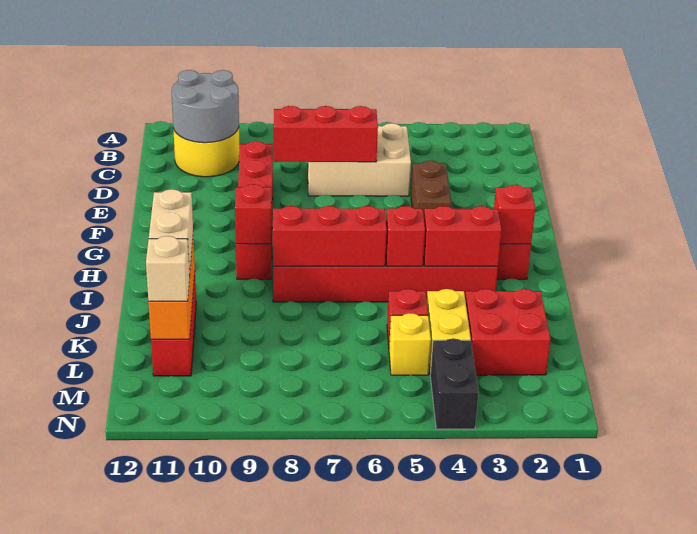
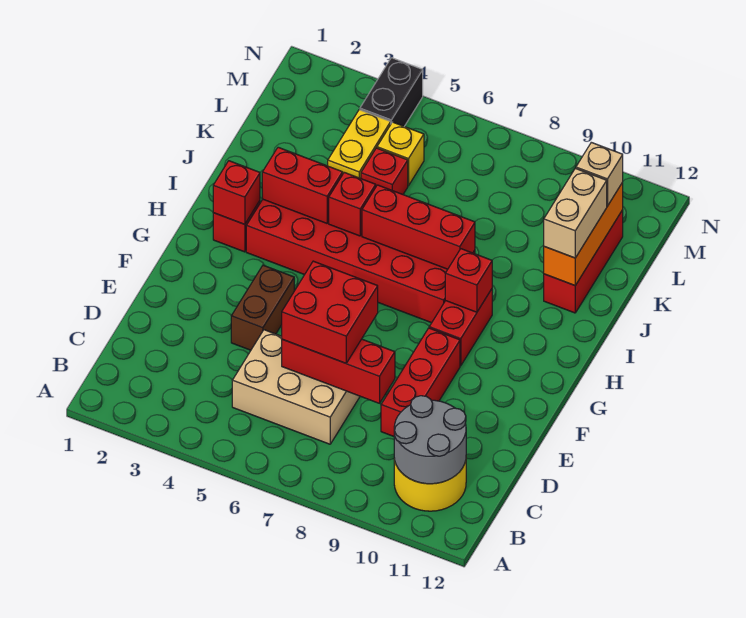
red brick K2:L3 level 1 -> red brick D6:E7 level 3

